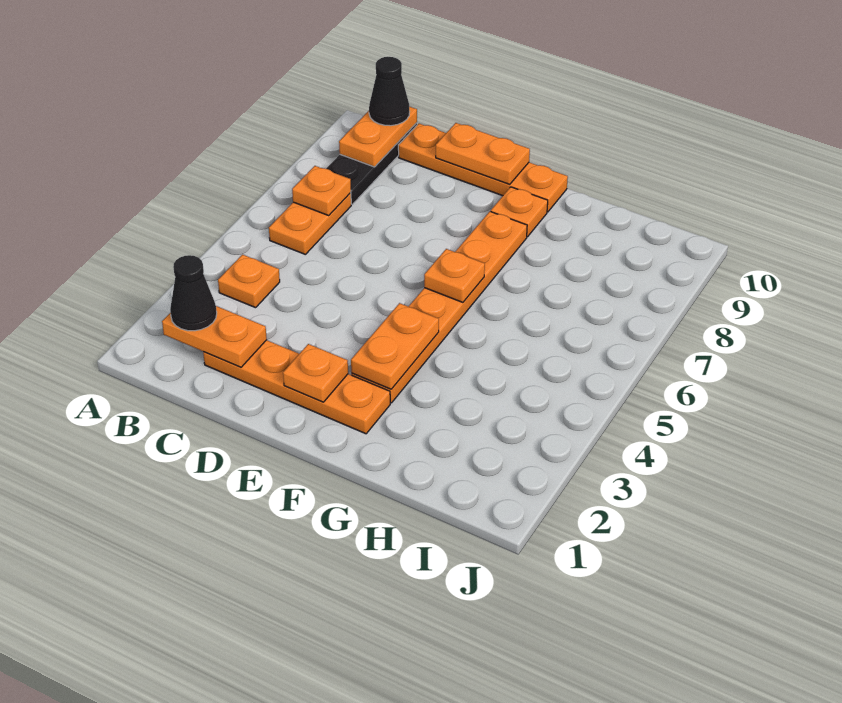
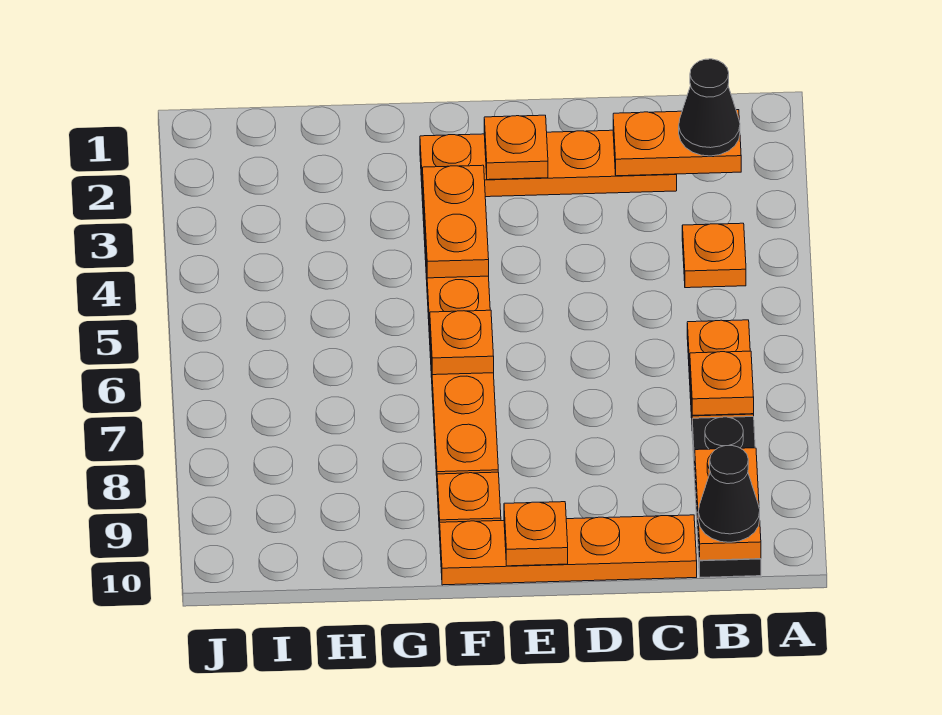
orange plate D10:E10 level 2 -> orange plate E10 level 2

